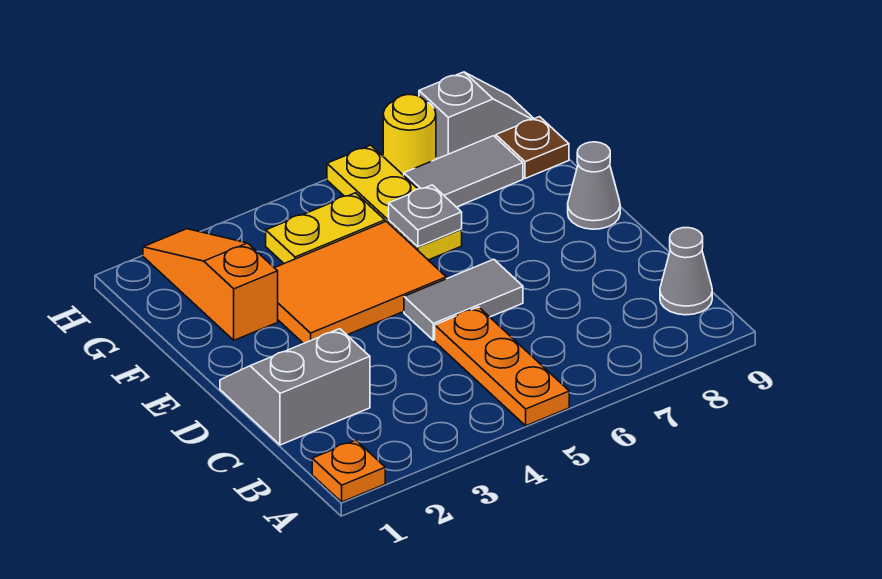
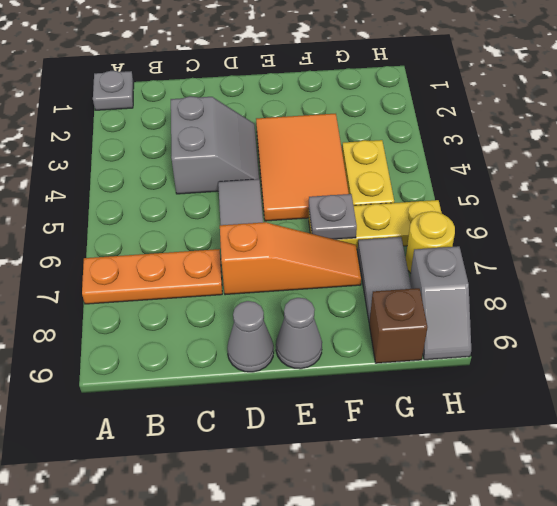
orange plate A1 level 1 -> grey plate A1 level 1
orange plate A5:C5 level 1 -> orange plate A7:C7 level 1
grey cone B9 level 1 -> grey cone D9 level 1
grey slope C1:D2 level 1 top C -> grey slope C3:D4 level 1 top C
orange slope F2:H2 level 1 top F -> orange slope D7:F7 level 1 top D
brown plate G9 level 1 -> brown brick G9 level 1

